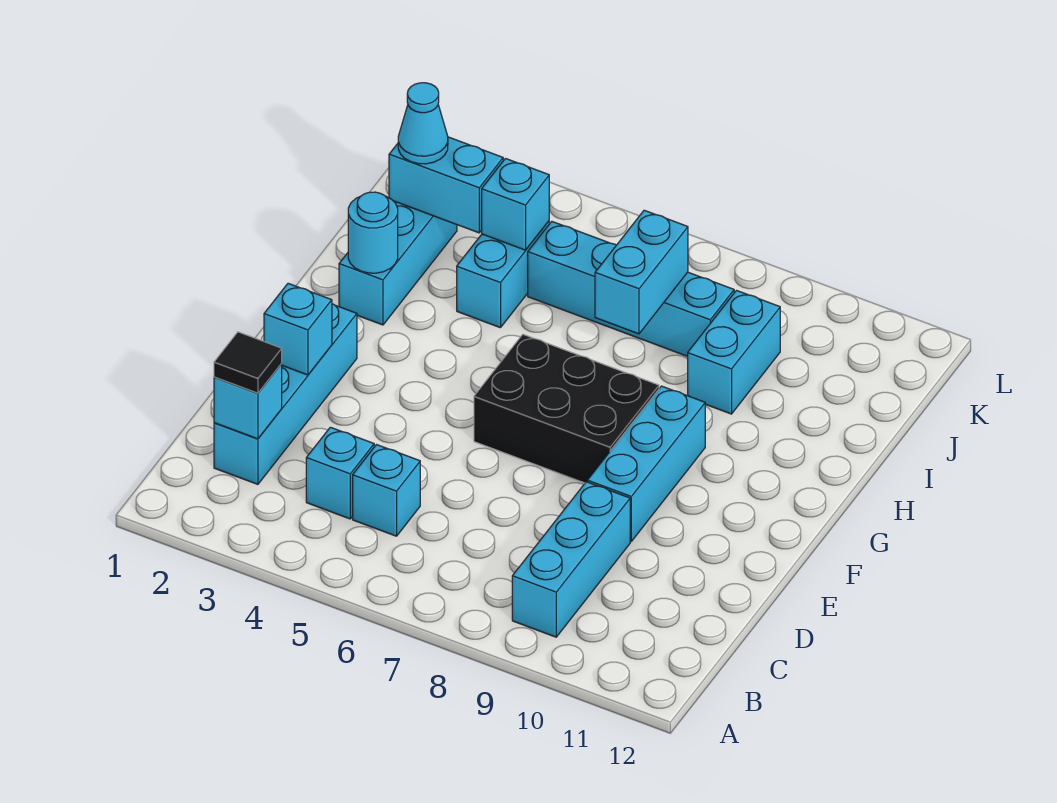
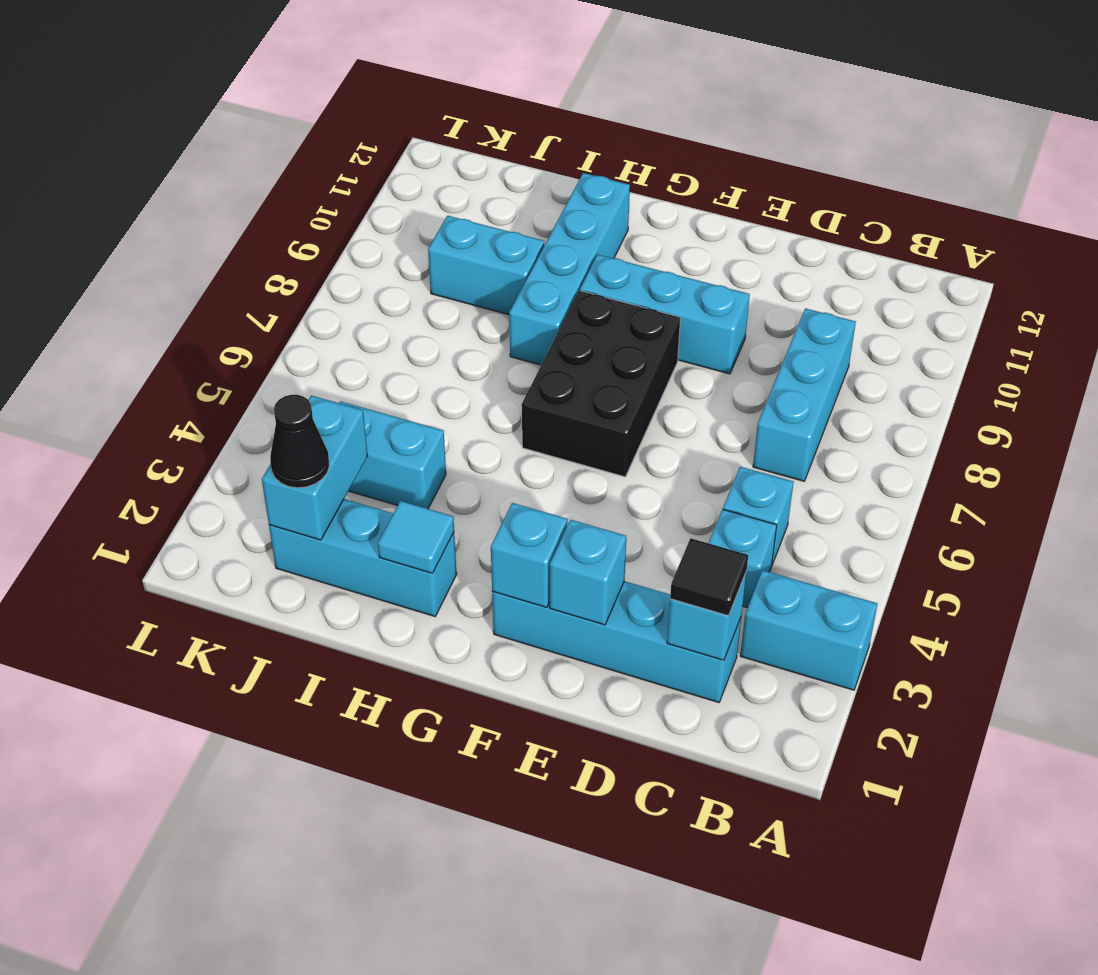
cyan brick B9:D9 level 1 -> cyan brick C7:C9 level 1
cyan round brick H2 level 2 -> cyan tile H2 level 2
cyan brick I7:J7 level 2 -> cyan brick A3:B3 level 1
cyan cone J2 level 3 -> black cone J2 level 3
cyan brick J4 level 2 -> cyan brick F2 level 2
cyan brick J5:J8 level 1 -> cyan brick H8:H11 level 1

